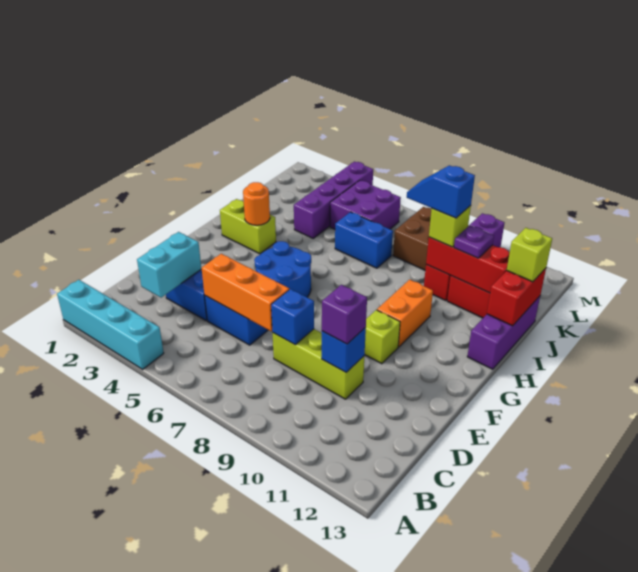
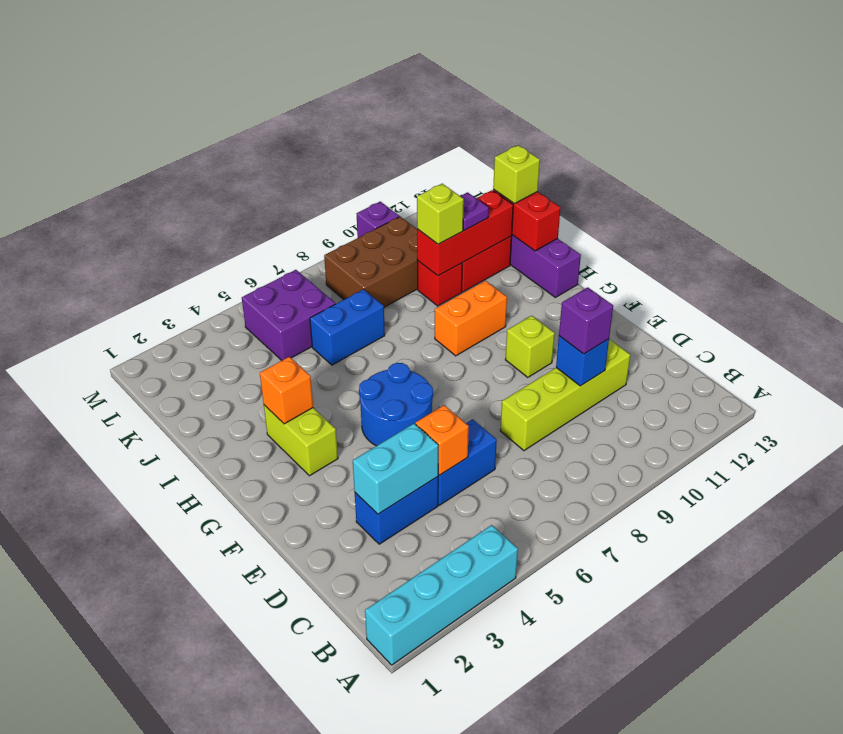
cyan brick C3:D3 level 2 -> cyan brick D3:D4 level 2
orange brick D5:D7 level 2 -> orange brick D5 level 2
lime brick D8:D10 level 1 -> lime brick D8:D11 level 1
blue brick D8 level 2 -> none
orange brick G10:H10 level 1 -> orange brick H9:H10 level 1
lime brick H2:H3 level 1 -> lime brick G3:H3 level 1
orange round brick H3 level 2 -> orange brick H3 level 2
purple brick J4:M4 level 1 -> none
blue slope J9:J10 level 4 top 10 -> none

